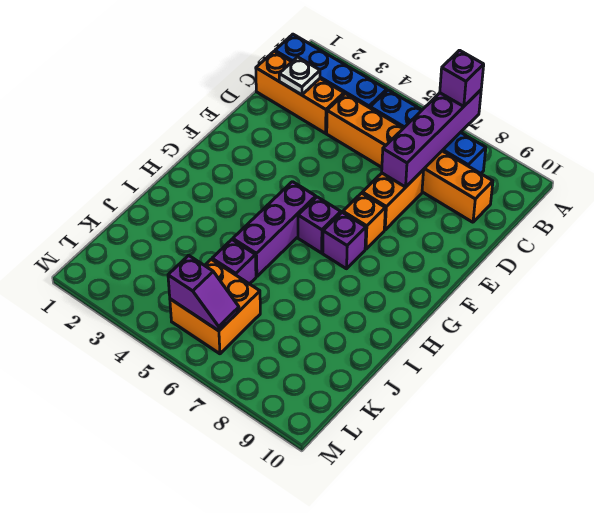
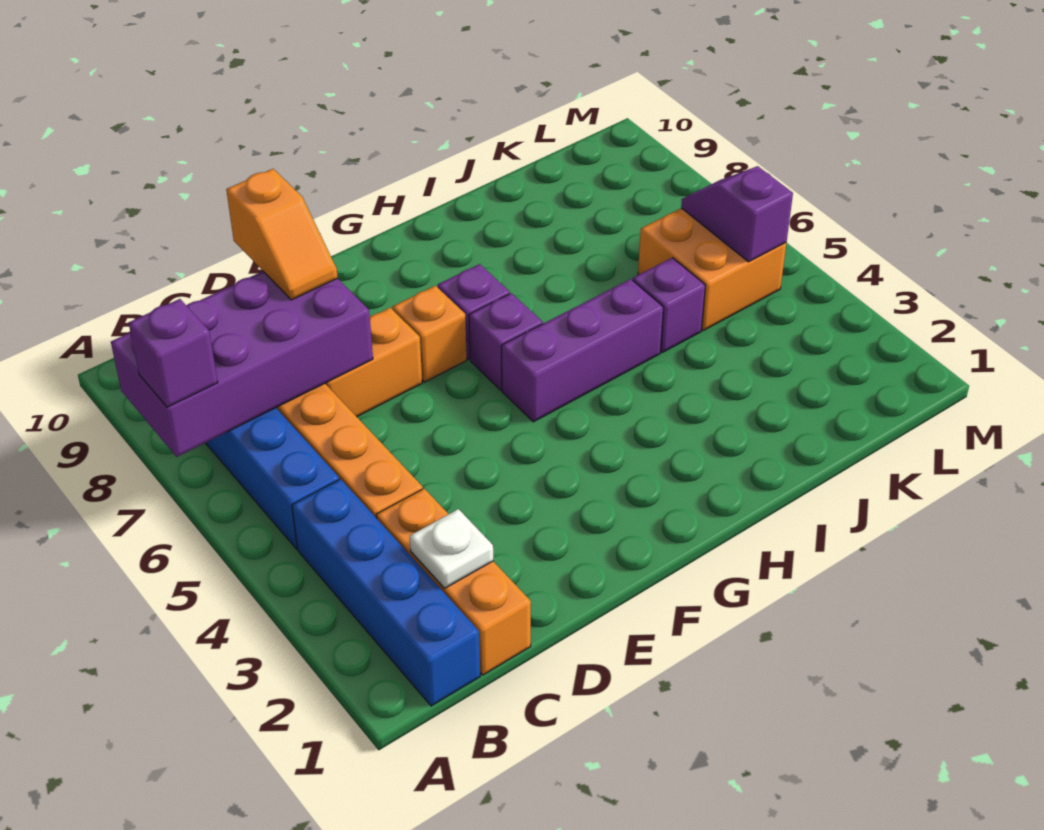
purple brick A7:D7 level 2 -> purple brick A7:D8 level 2
none -> orange slope D8:D9 level 3 top 9

